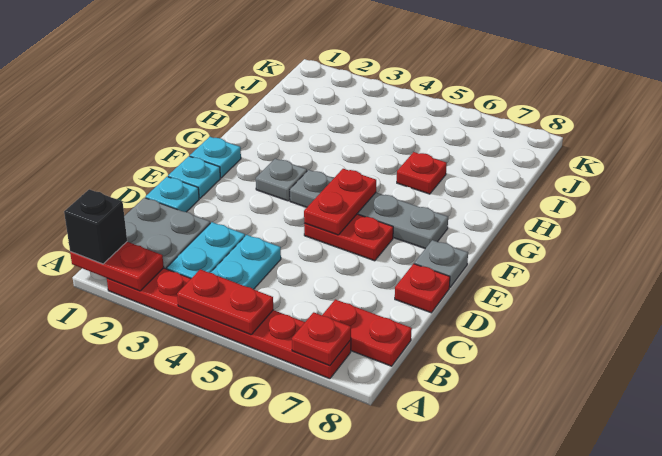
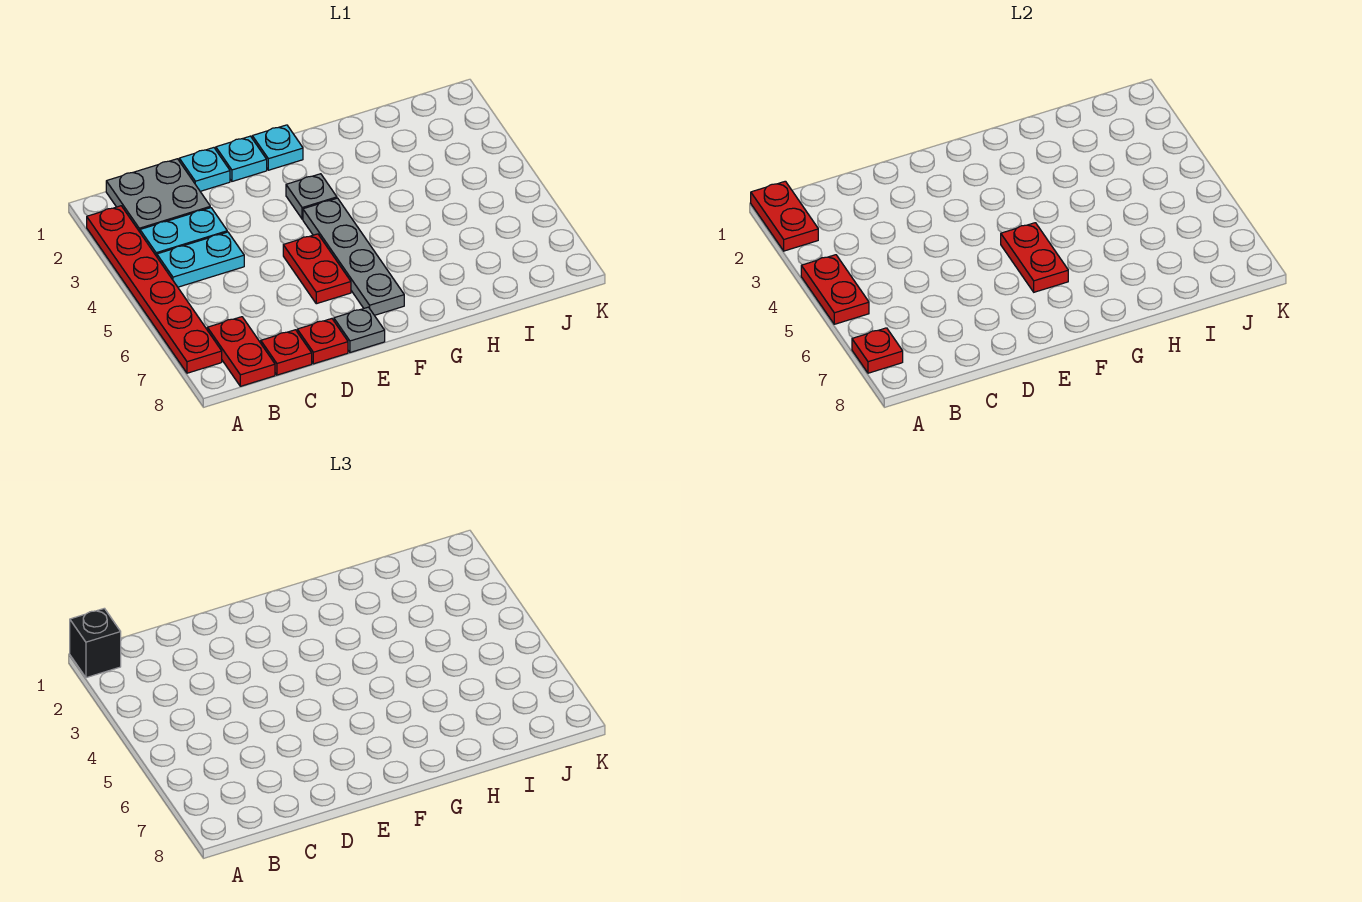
red plate E5:F5 level 2 -> red plate F5:F6 level 2
red plate H6 level 1 -> red plate C8 level 1

